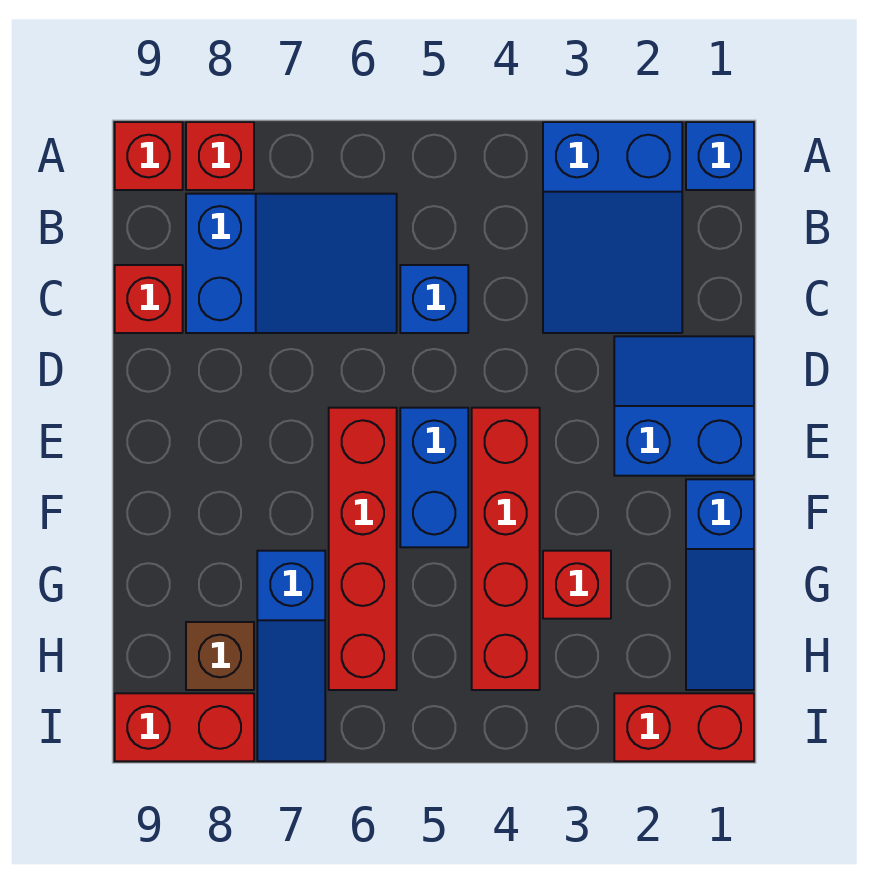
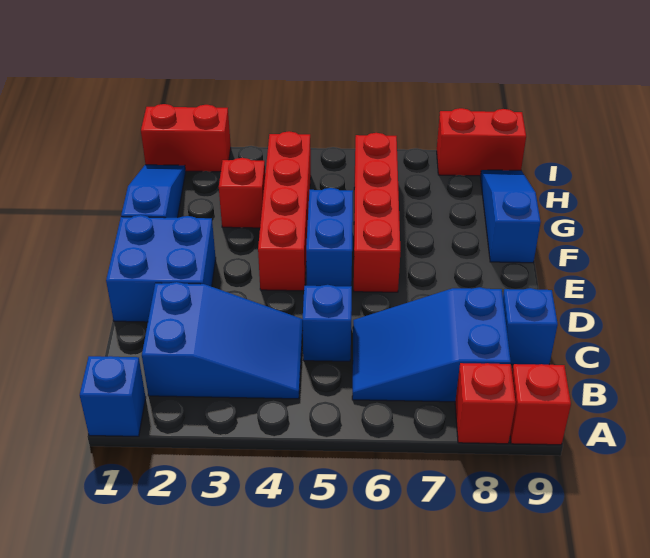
blue slope A2:C3 level 1 top A -> blue slope B2:C4 level 1 top 2
red brick C9 level 1 -> blue brick C9 level 1
blue slope D1:E2 level 1 top E -> blue brick D1:E2 level 1
blue slope G7:I7 level 1 top G -> blue slope F9:H9 level 1 top F
brown brick H8 level 1 -> none

